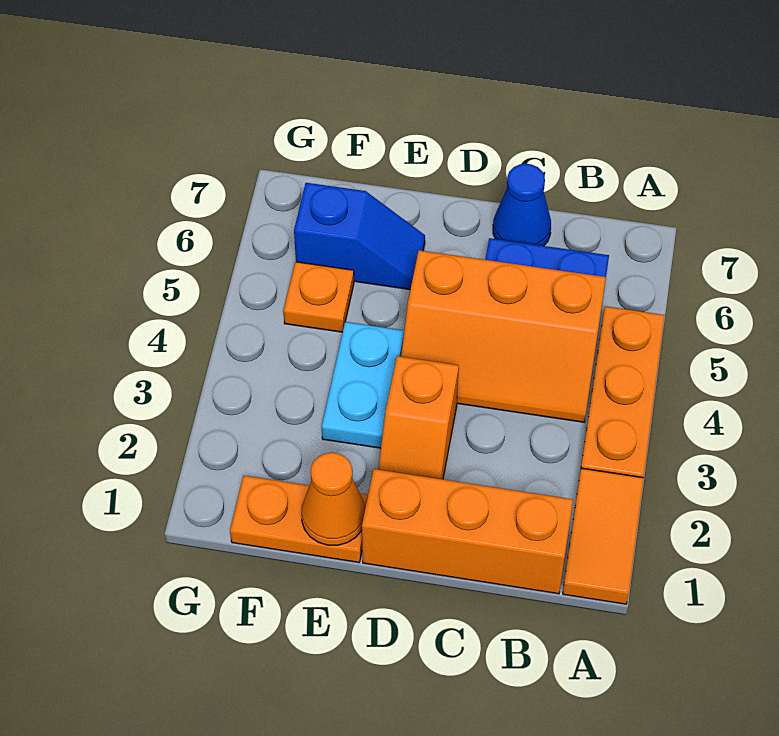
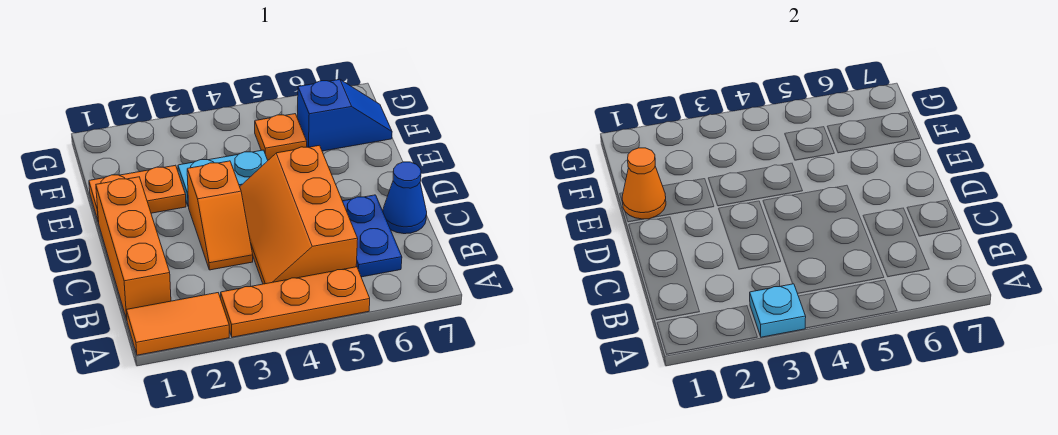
none -> cyan plate A3 level 2
orange slope D2:D3 level 1 top 3 -> orange slope C3:D3 level 1 top D
orange plate E1:F1 level 1 -> orange plate E1:E2 level 1
blue slope E6:F6 level 1 top F -> blue slope F6:F7 level 1 top 6

